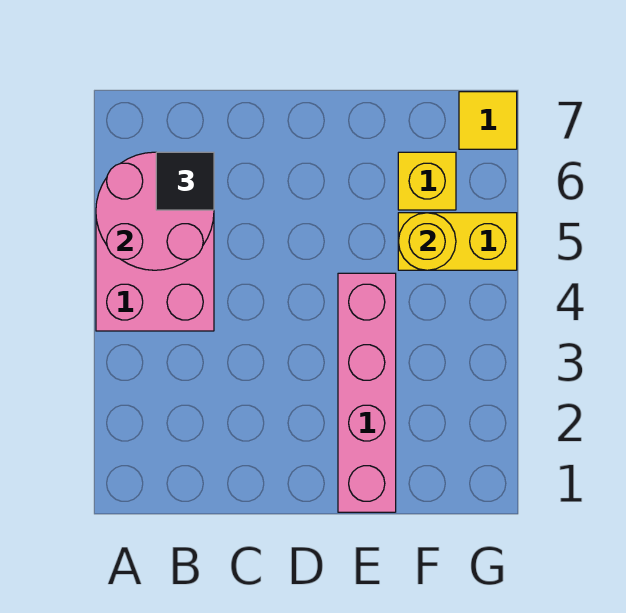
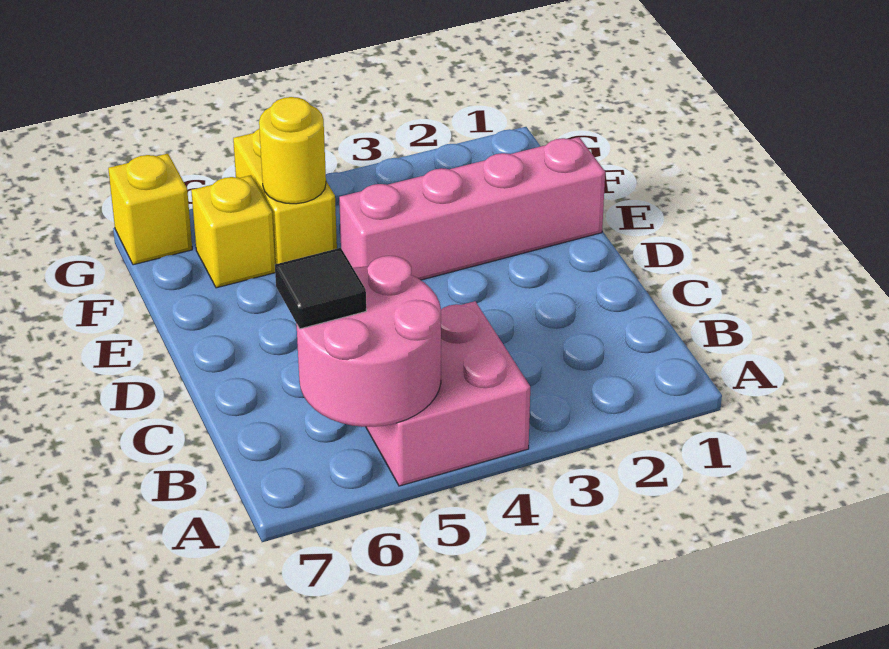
yellow tile G7 level 1 -> yellow brick G7 level 1

